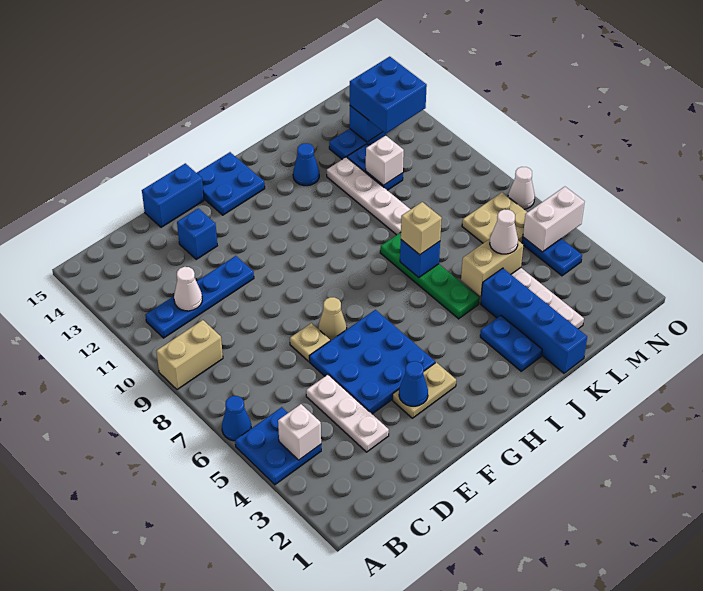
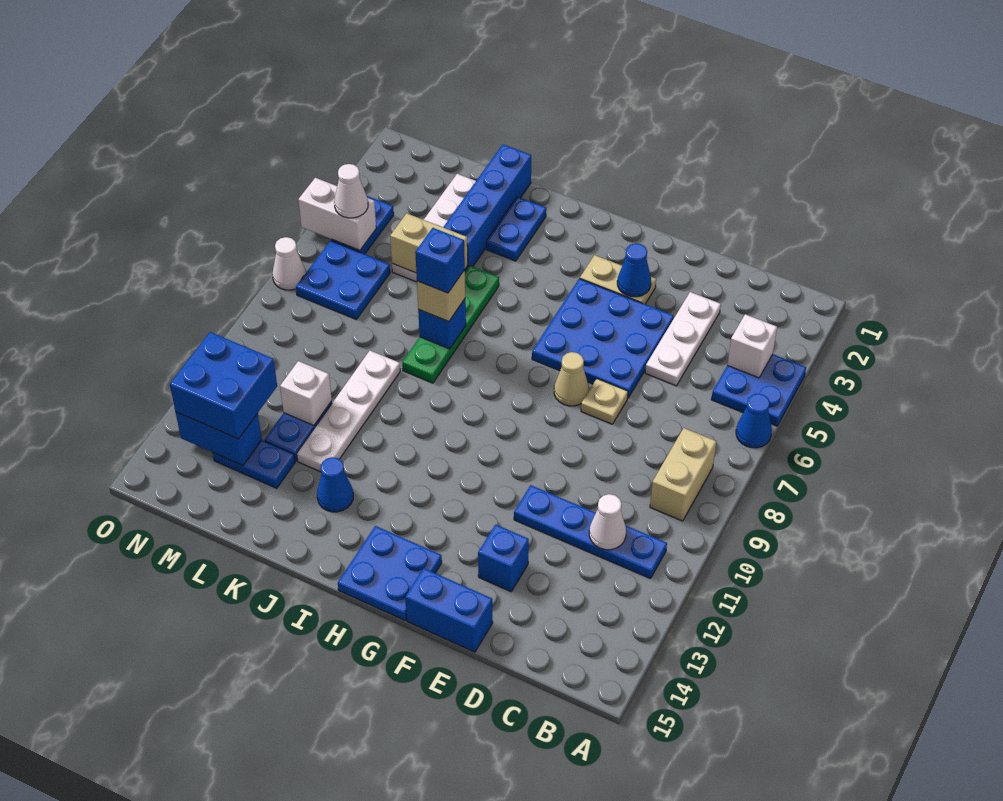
tan brick A9:B9 level 1 -> tan brick B8:B9 level 1
none -> blue brick J7 level 4
white cone L5 level 3 -> white cone N5 level 3
tan plate M6:N7 level 1 -> blue plate M6:N7 level 1

